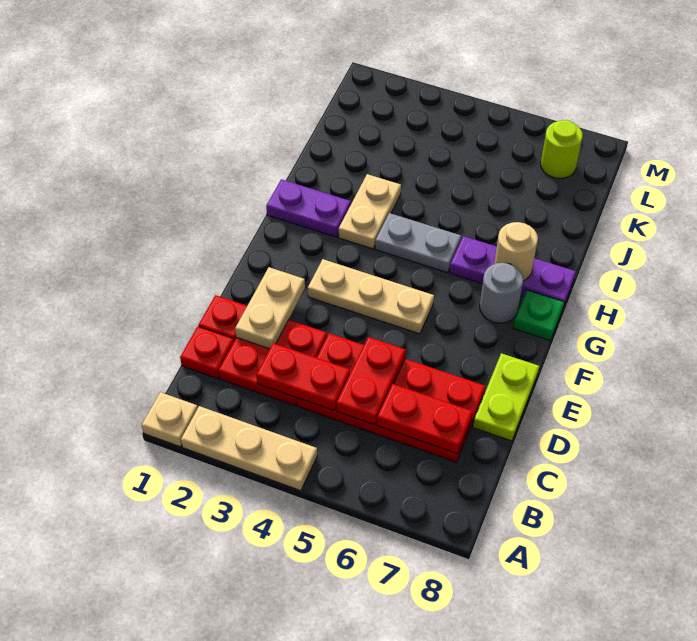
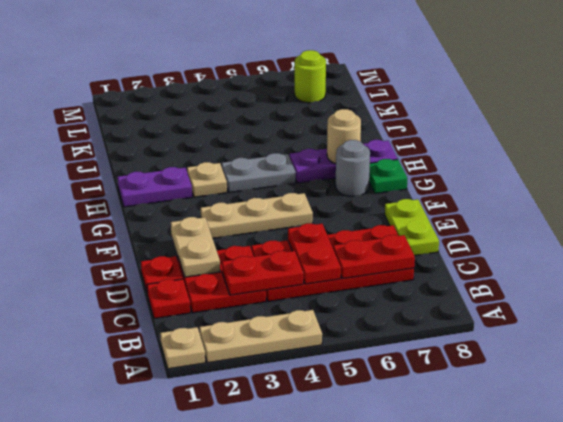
tan plate H3:I3 level 1 -> tan plate H3 level 1

